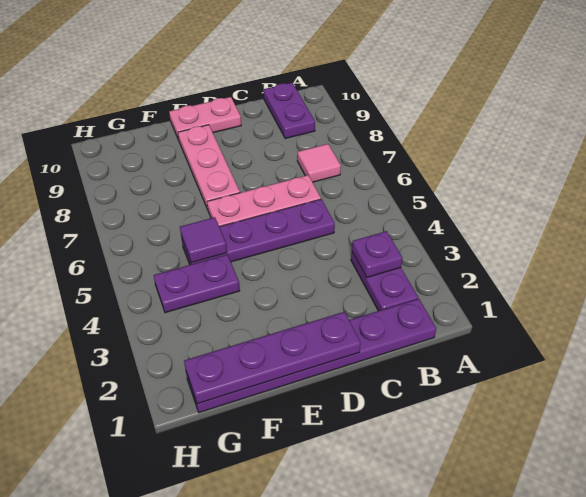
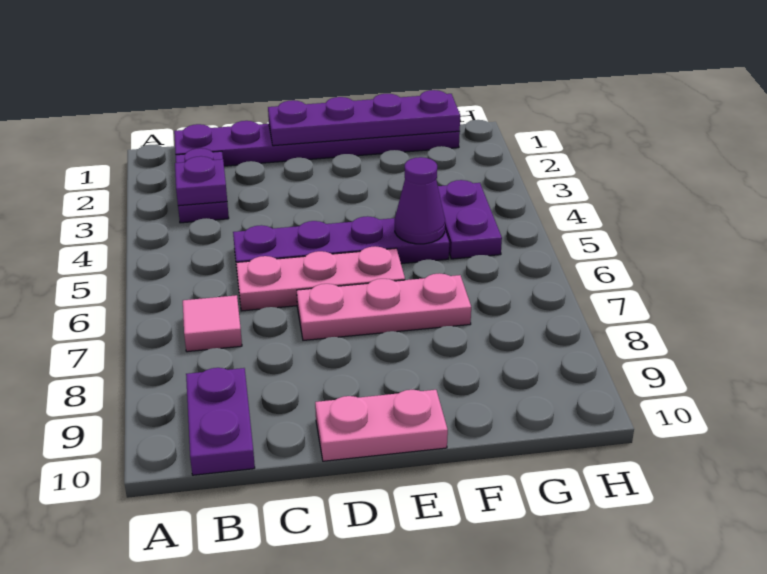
pink plate E7:E9 level 1 -> pink plate D7:F7 level 1
purple plate F4:G4 level 1 -> purple plate G4:G5 level 1
purple tile F5 level 2 -> purple cone F5 level 2

